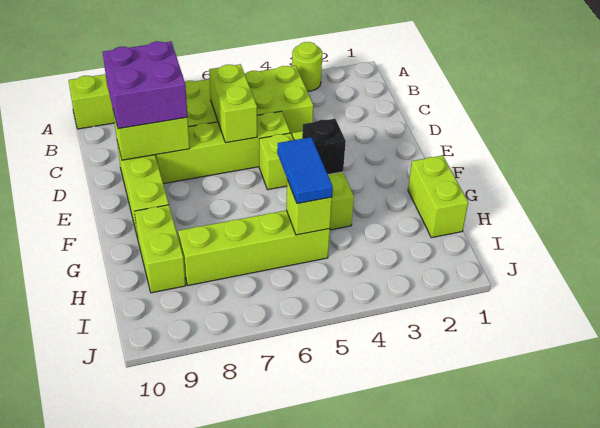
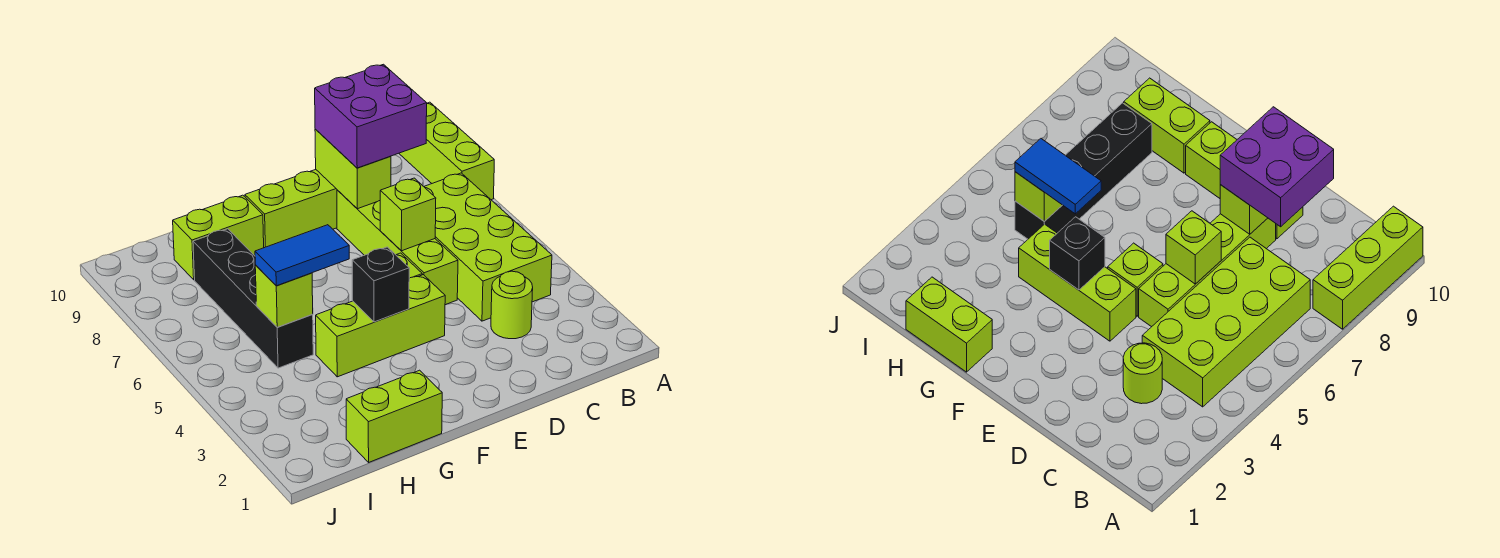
lime round brick A3 level 1 -> lime round brick C3 level 1
lime brick C6:D6 level 2 -> lime brick D6 level 2
lime brick H5:H8 level 1 -> black brick H5:H8 level 1

